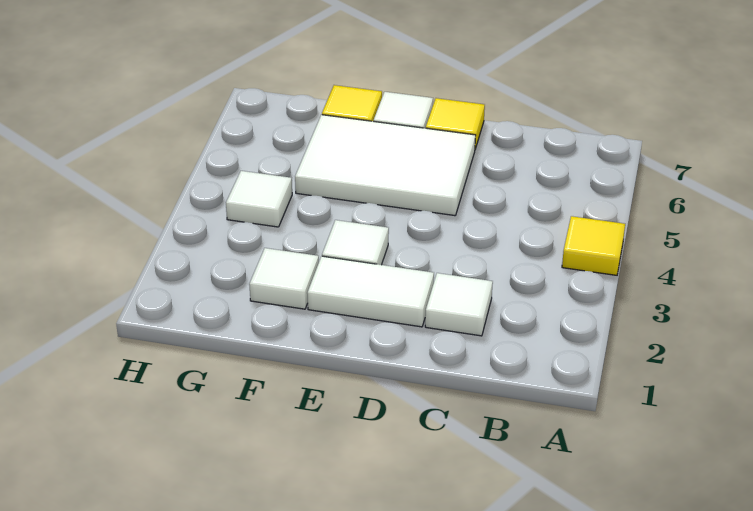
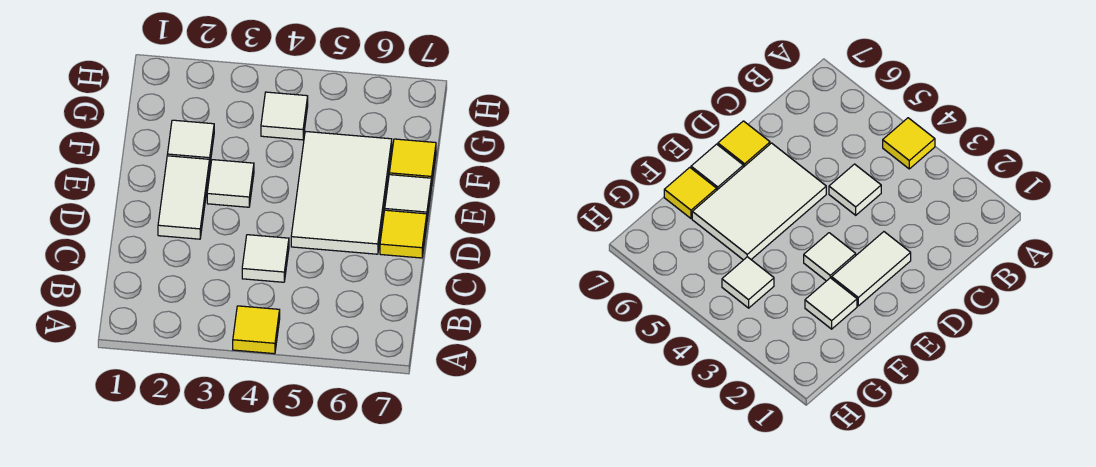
white tile C2 level 1 -> white tile C4 level 1

